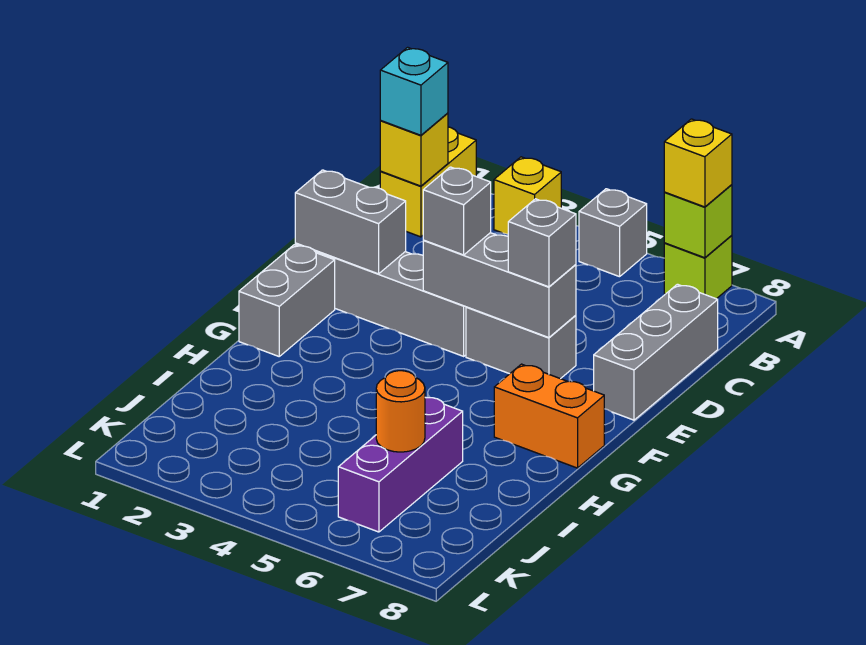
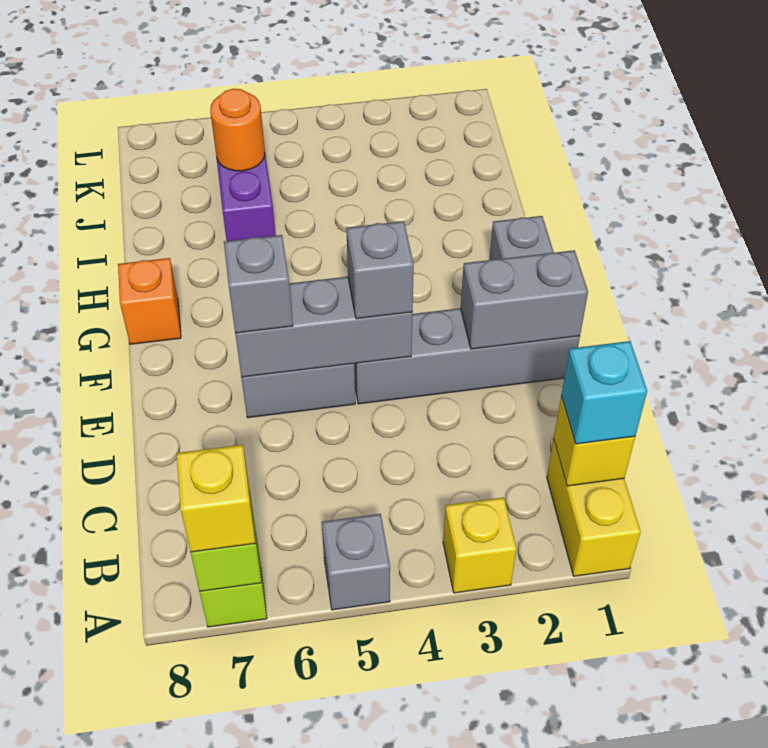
grey brick C8:E8 level 1 -> none
orange brick G7:G8 level 1 -> orange brick G8 level 1

